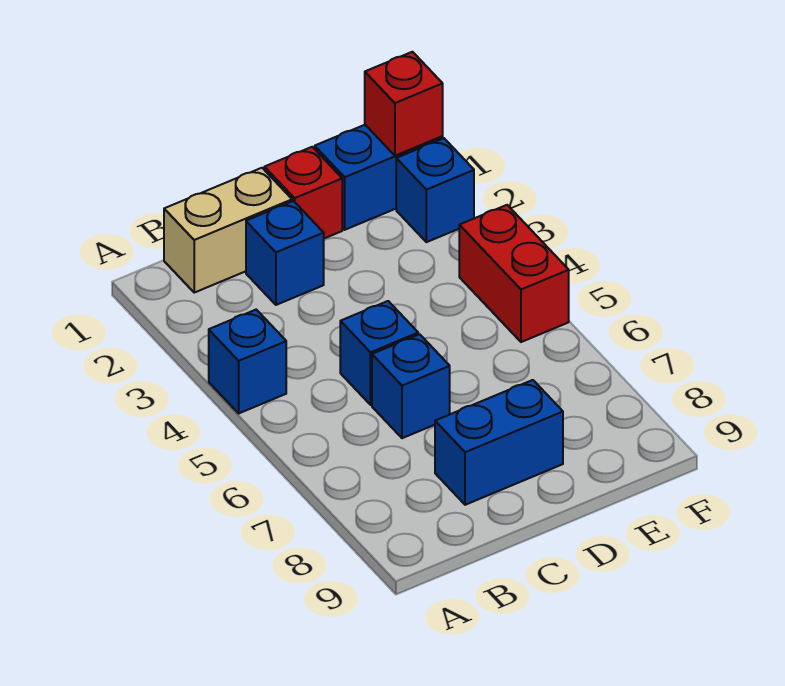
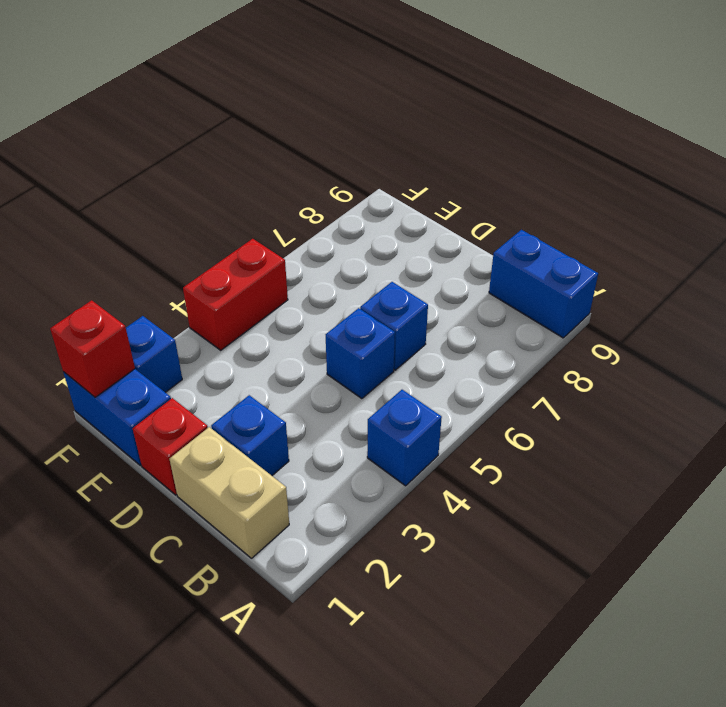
blue brick C8:D8 level 1 -> blue brick A9:B9 level 1

